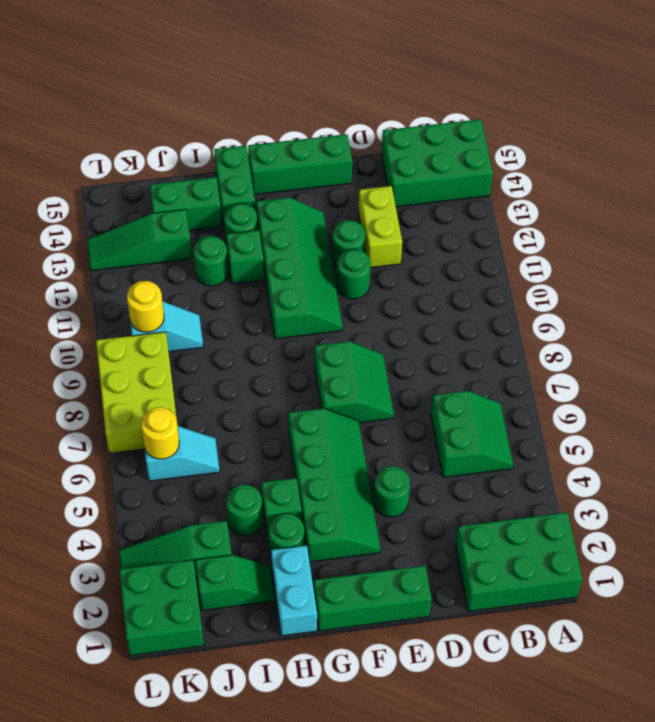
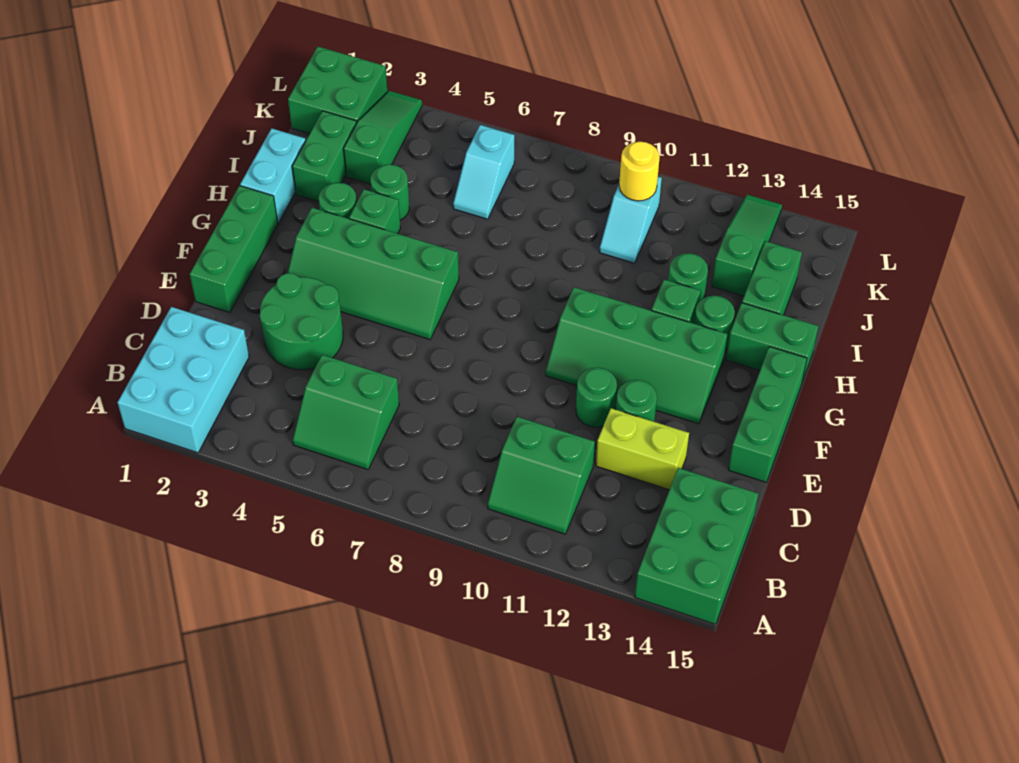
green brick A1:C2 level 1 -> cyan brick A1:C2 level 1
green round brick E4 level 1 -> green round brick D3:E4 level 1
green slope E7:F8 level 1 top F -> green slope B10:C11 level 1 top C
cyan brick H1:H2 level 1 -> cyan brick H1:I1 level 1
green slope I2:J2 level 1 top J -> green brick I2:J2 level 1
yellow round brick K6 level 2 -> none
lime brick K7:L9 level 1 -> none

